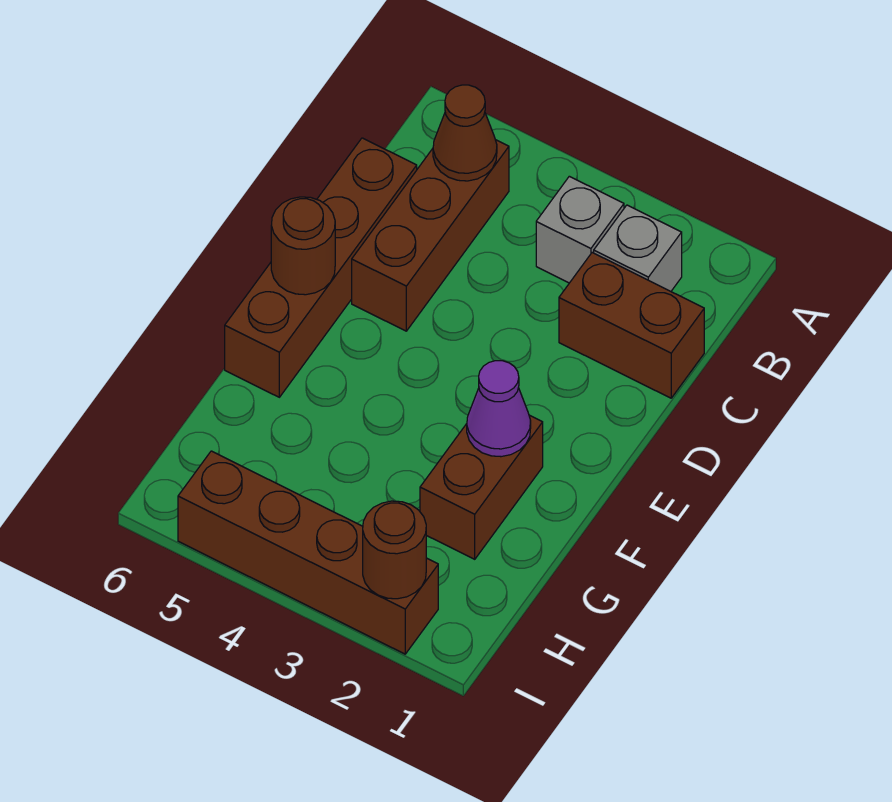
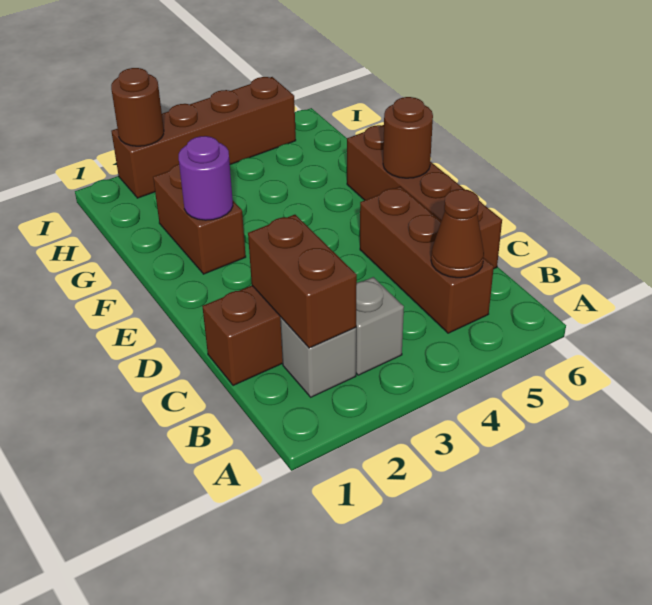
none -> brown brick B2:C2 level 2
purple cone F2 level 2 -> purple round brick F2 level 2

